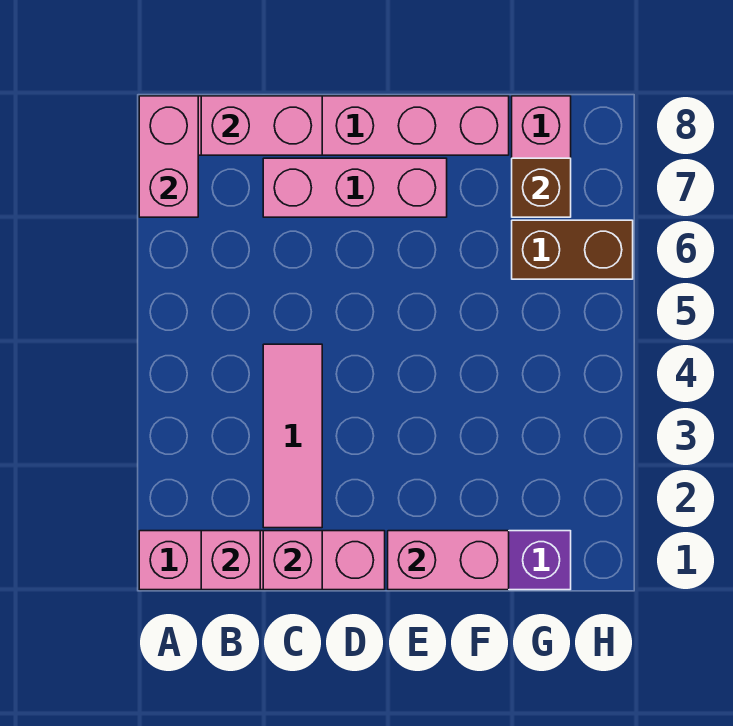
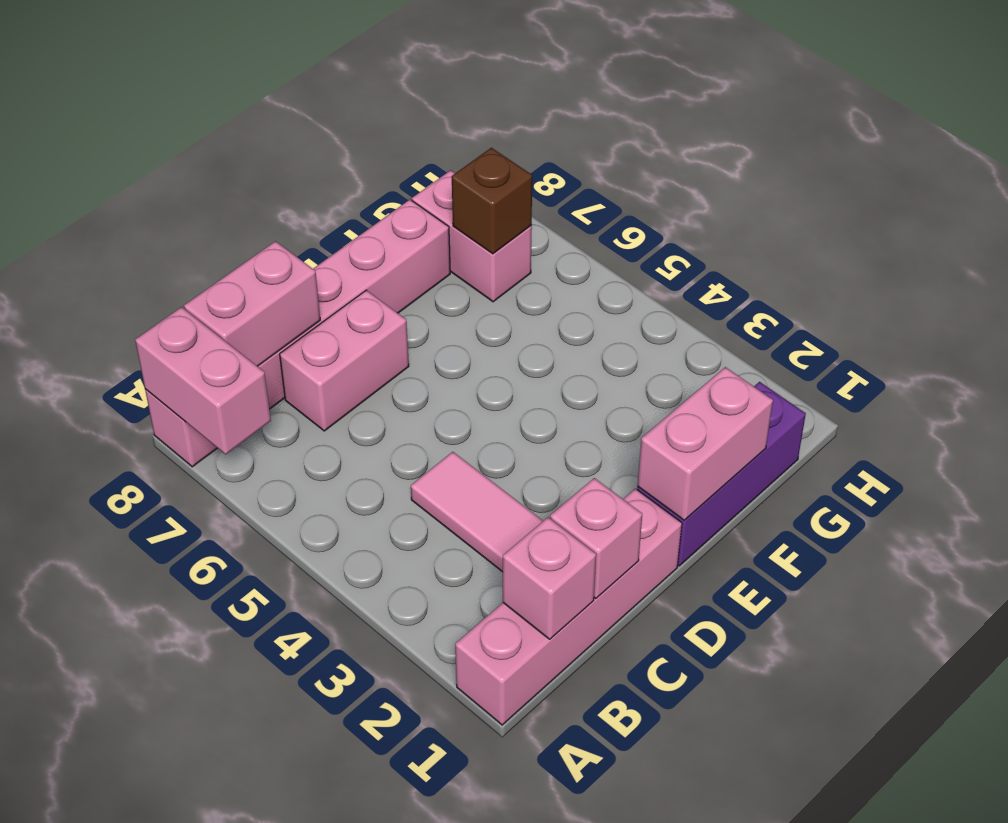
pink brick C7:E7 level 1 -> pink brick C7:D7 level 1
brown brick G6:H6 level 1 -> none

